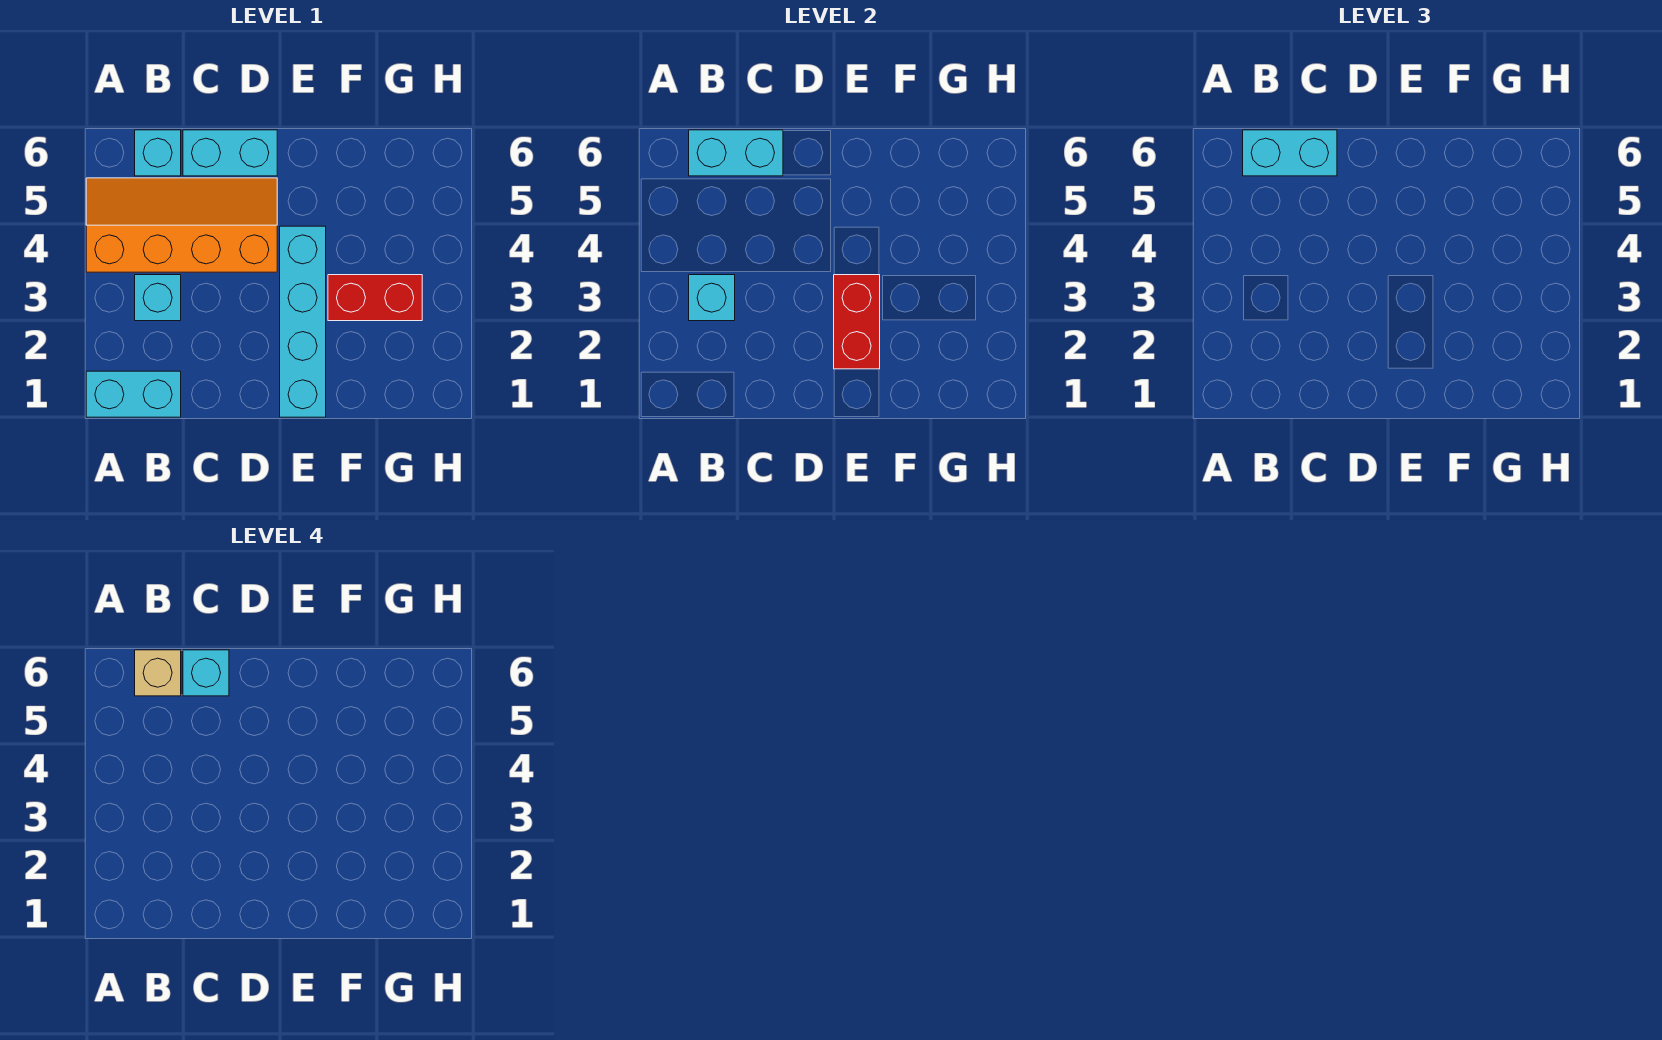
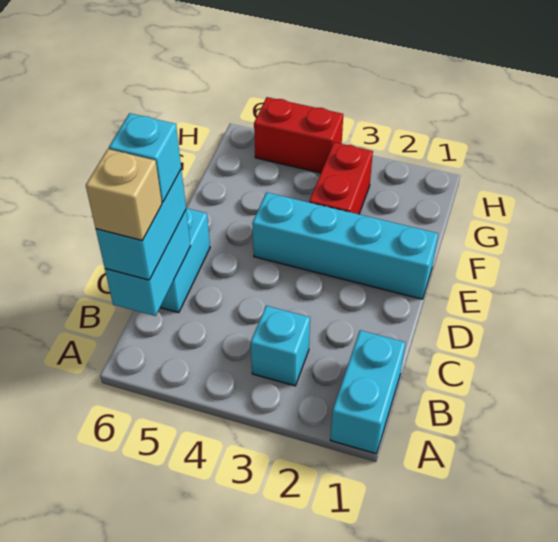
orange slope A4:D5 level 1 top 4 -> none
cyan brick B3 level 2 -> none
cyan brick B6 level 1 -> none
red brick E2:E3 level 2 -> red brick H4:H5 level 1

